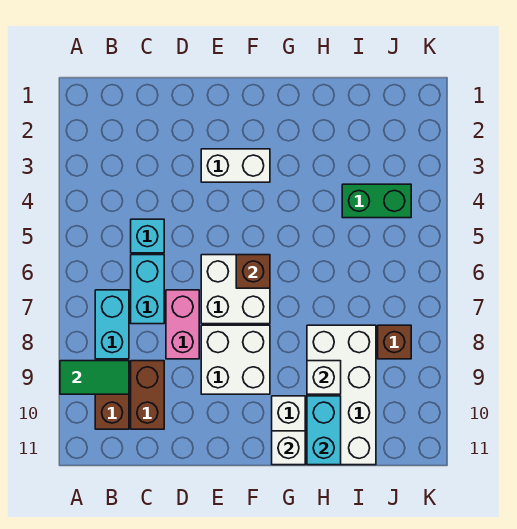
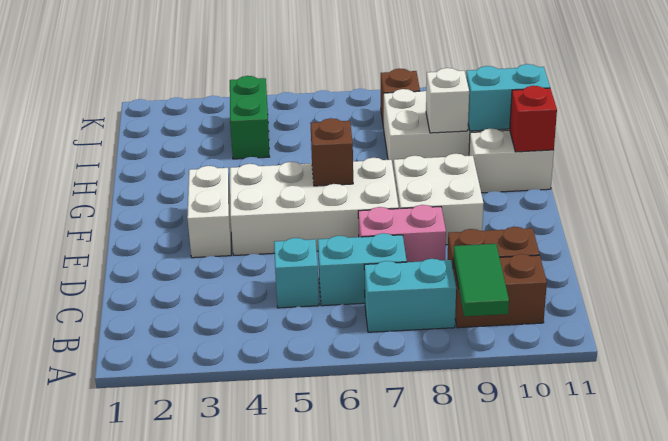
white brick E6:F7 level 1 -> white brick E4:F7 level 1
white brick G11 level 2 -> red brick G11 level 2

